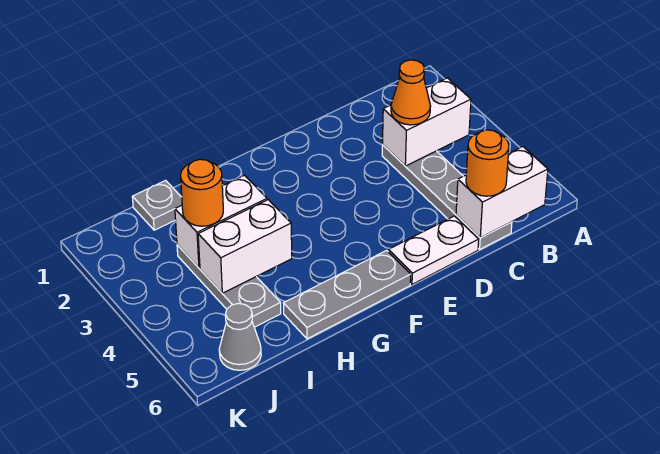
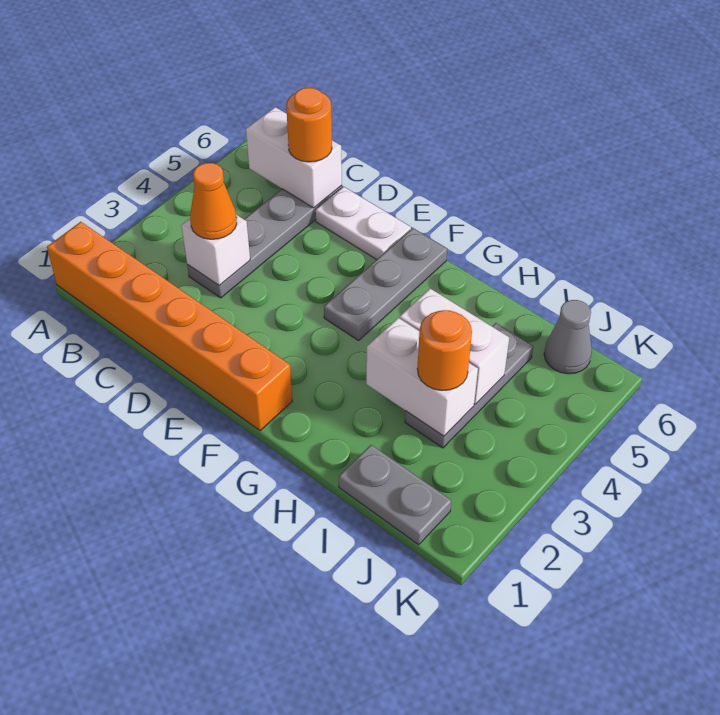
none -> orange brick A1:F1 level 1
white brick B3:C3 level 2 -> white brick C3 level 2
grey plate F6:H6 level 1 -> grey plate F4:F6 level 1
grey plate I1 level 1 -> grey plate I1:J1 level 1

